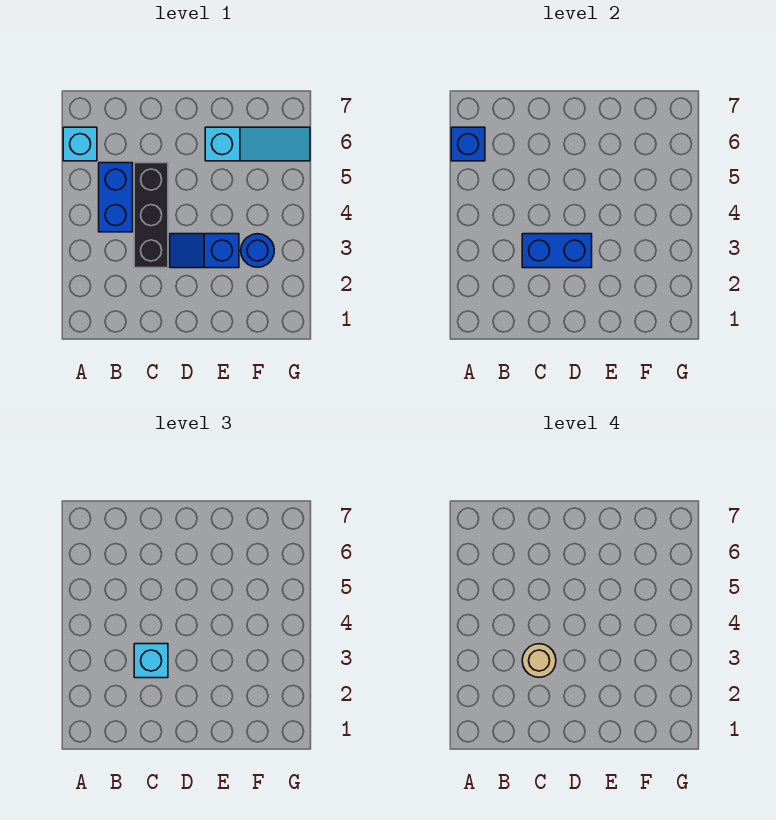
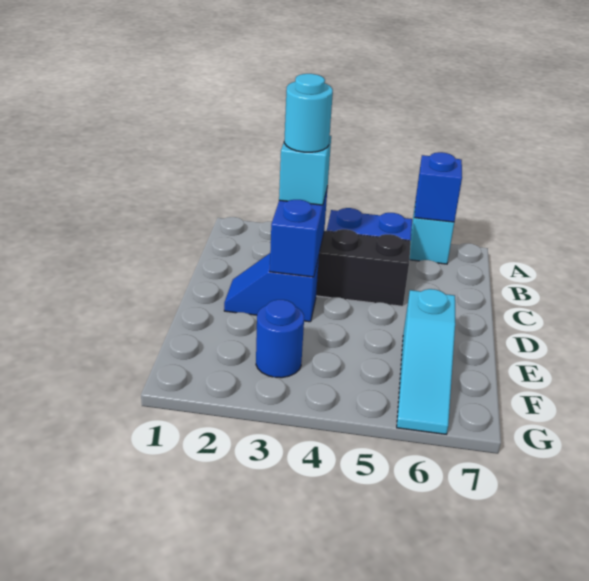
tan round brick C3 level 4 -> cyan round brick C3 level 4
blue slope D3:E3 level 1 top E -> blue slope D2:D3 level 1 top 3

